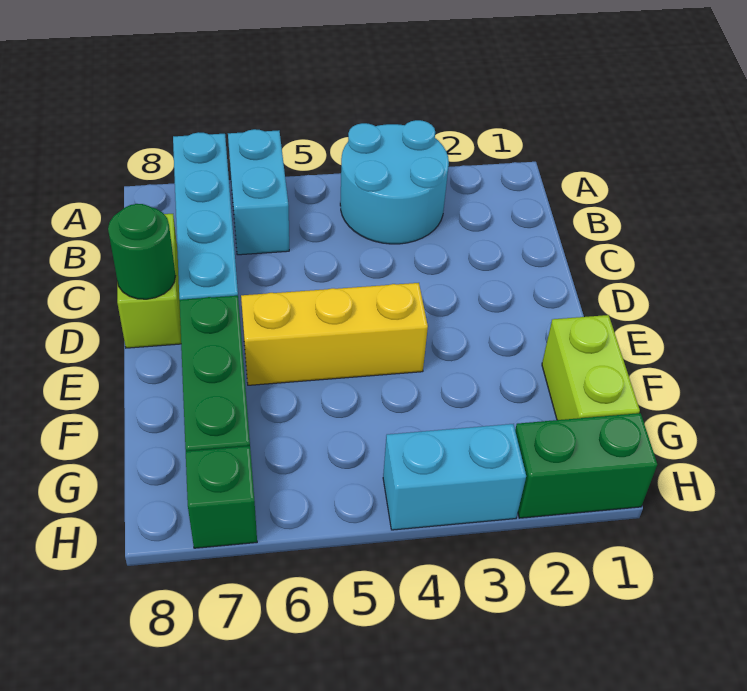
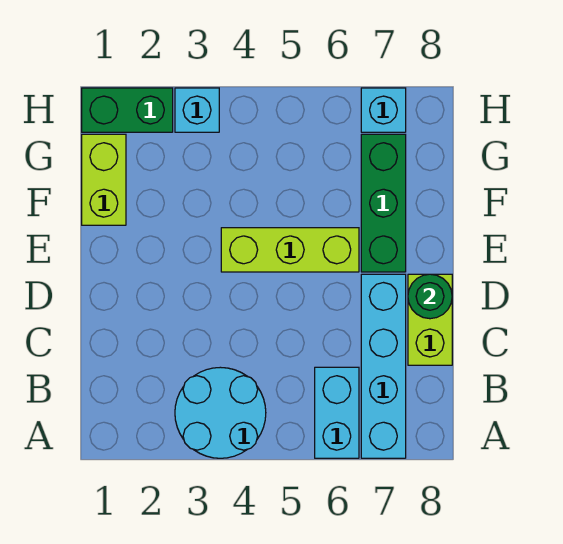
yellow brick E4:E6 level 1 -> lime brick E4:E6 level 1
cyan brick H3:H4 level 1 -> cyan brick H3 level 1
green brick H7 level 1 -> cyan brick H7 level 1

